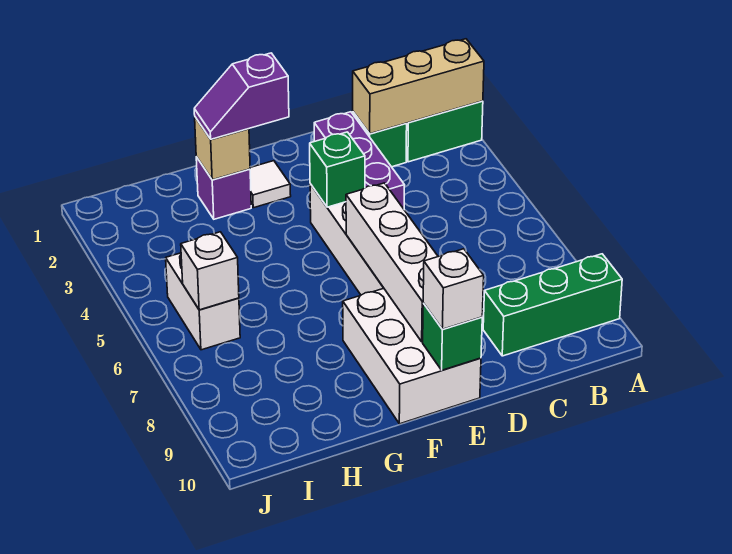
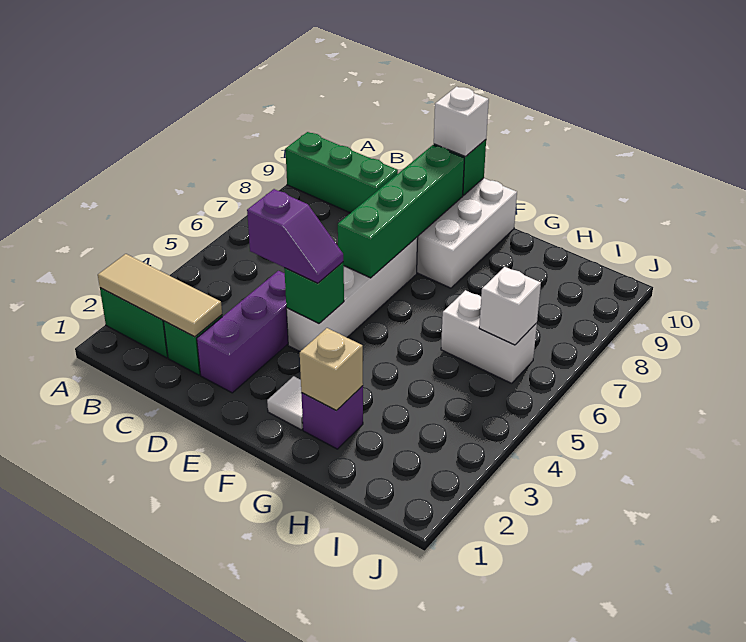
tan brick A2:C2 level 2 -> tan tile A2:C2 level 2
white brick E6:E9 level 2 -> green brick E6:E9 level 2
purple slope F2:G2 level 3 top F -> purple slope D4:E4 level 3 top D
white brick I5:I6 level 1 -> white brick H6:I6 level 1

